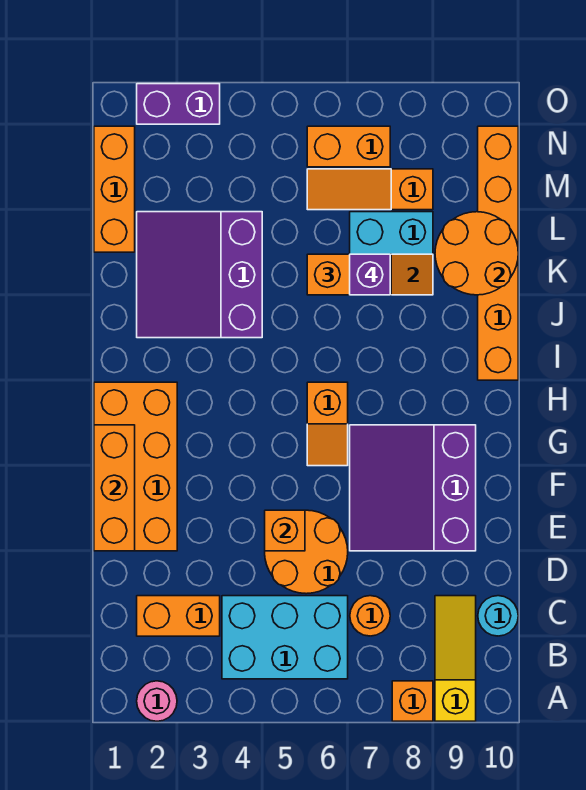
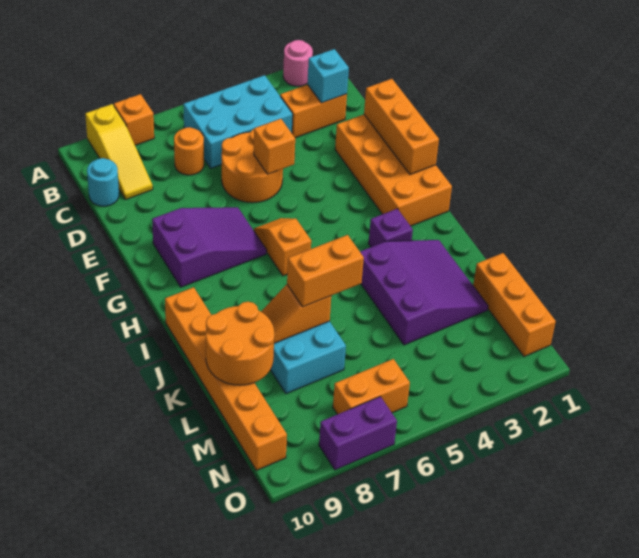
none -> cyan brick C2 level 2
purple slope E7:G9 level 1 top 9 -> purple slope F7:G9 level 1 top 9
purple brick K7 level 4 -> purple brick I3 level 1
orange slope M6:M8 level 1 top 8 -> none
purple brick O2:O3 level 1 -> purple brick O7:O8 level 1

